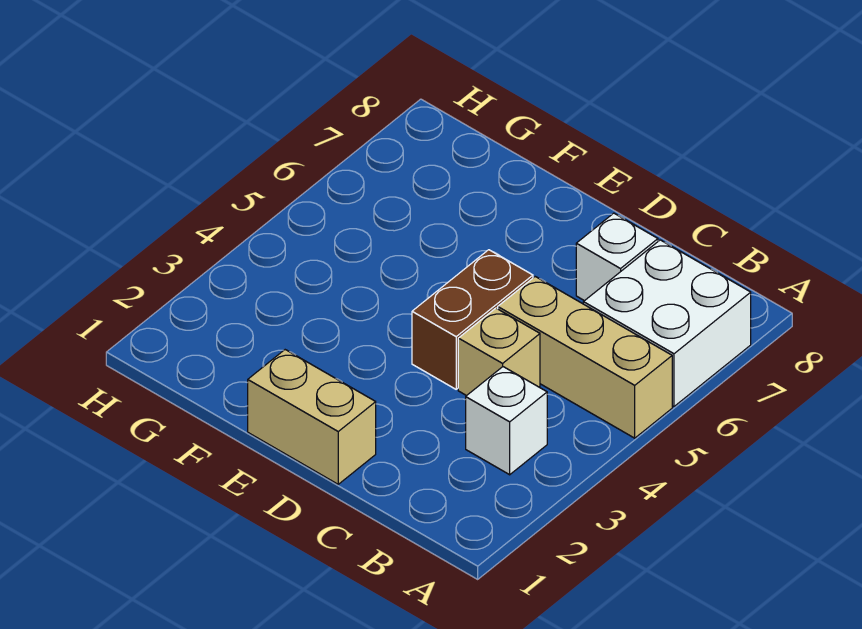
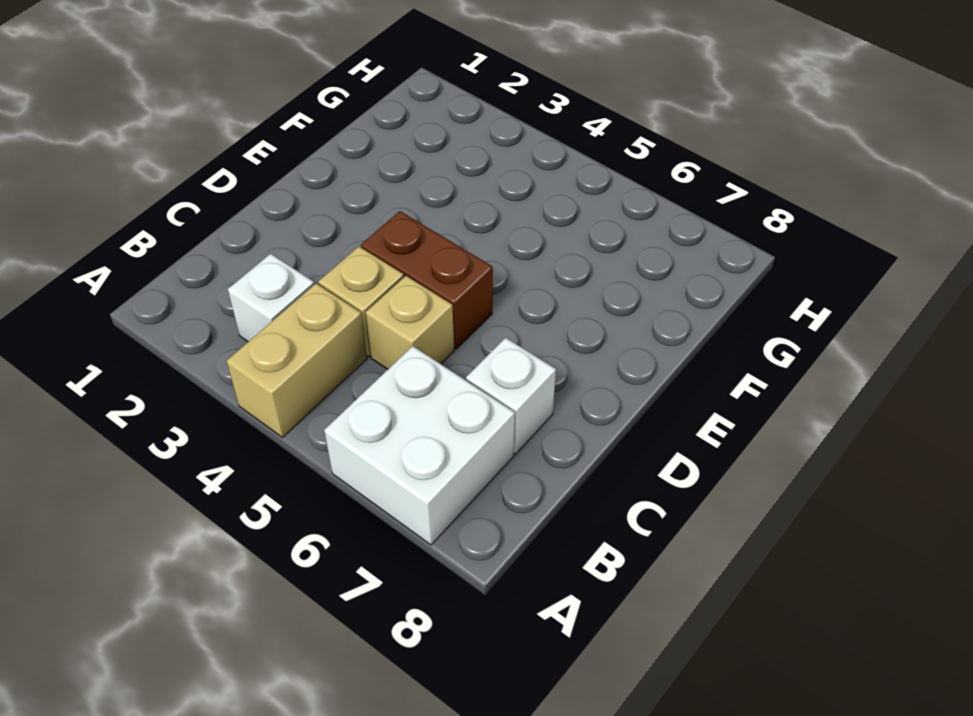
tan brick A5:C5 level 1 -> tan brick C5 level 1
tan brick D1:E1 level 1 -> tan brick A4:B4 level 1

